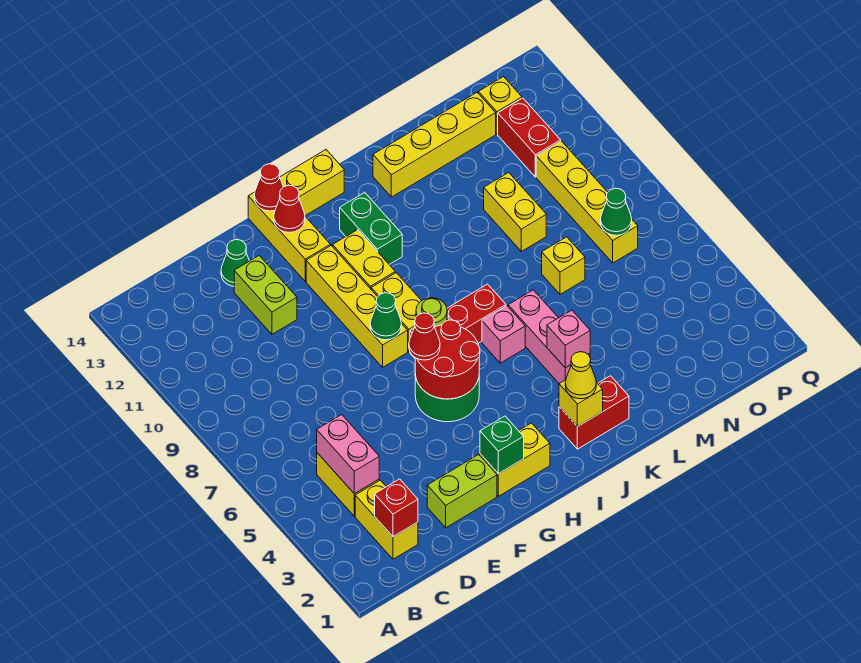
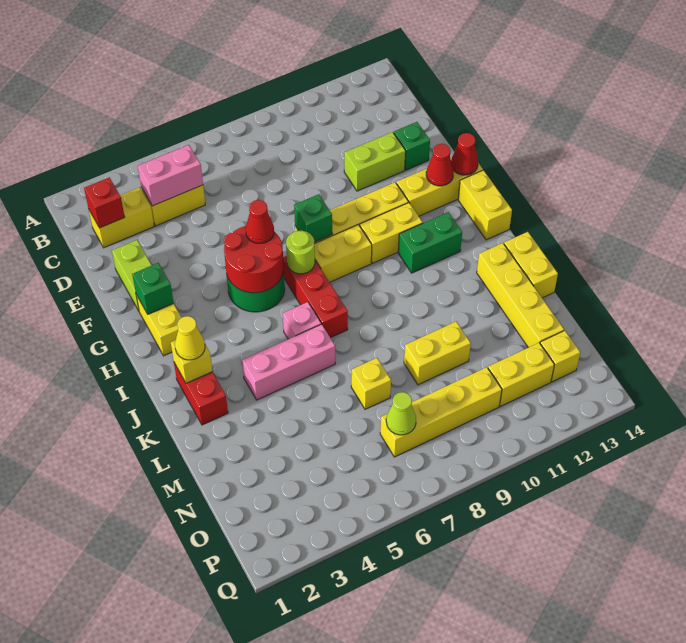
green cone E13 level 1 -> green brick E13 level 1
green cone G8 level 2 -> green brick G8 level 2
pink brick K4 level 2 -> none
none -> yellow brick K14:L14 level 1
green cone O7 level 2 -> lime cone O7 level 2
red brick O11:O12 level 1 -> yellow brick O11:O12 level 1

